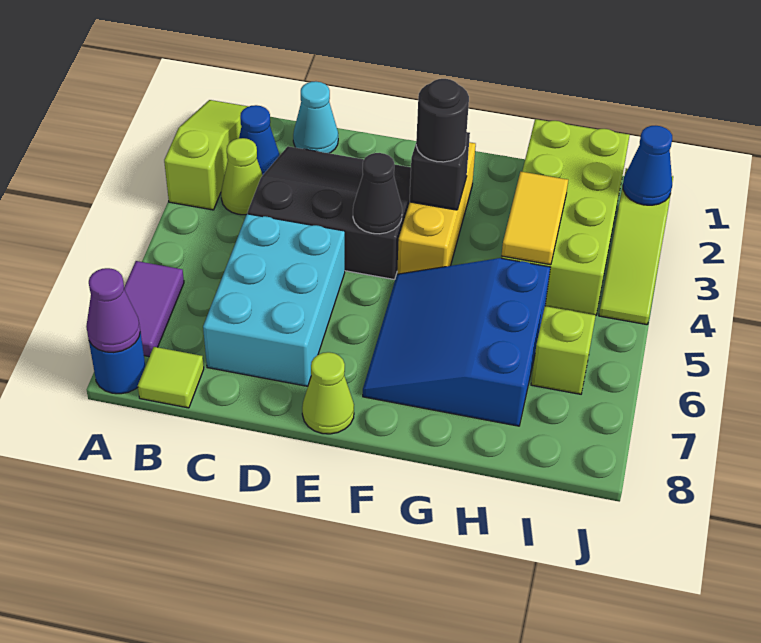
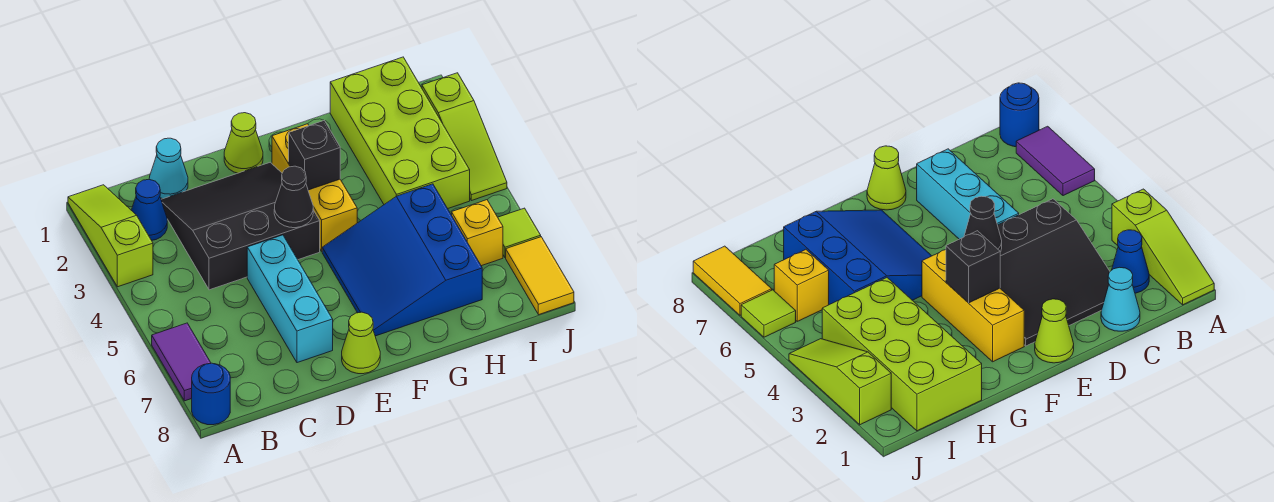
purple cone A8 level 2 -> none
lime cone B3 level 1 -> lime cone E1 level 1
lime tile B8 level 1 -> lime tile J6 level 1
cyan brick C5:D7 level 1 -> cyan brick D5:D7 level 1
black round brick F3 level 3 -> none
yellow tile H3:H4 level 2 -> yellow tile J7:J8 level 1
lime brick I6 level 1 -> yellow brick I6 level 1
blue cone J2 level 2 -> none

